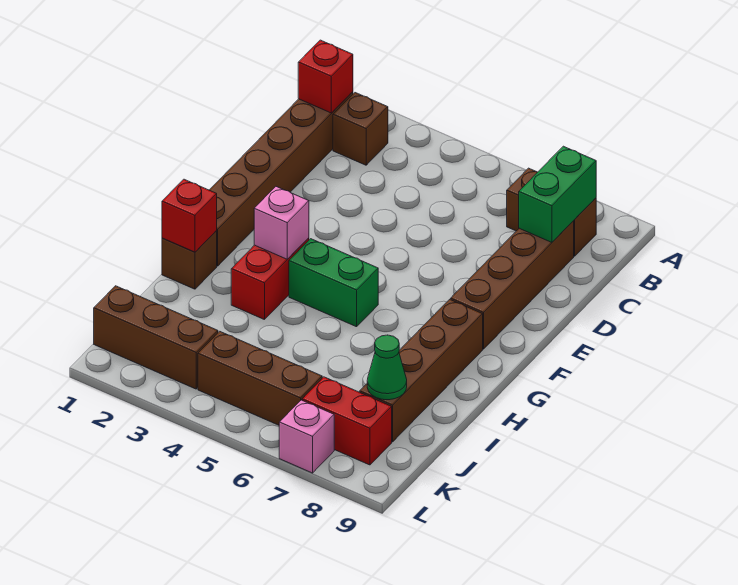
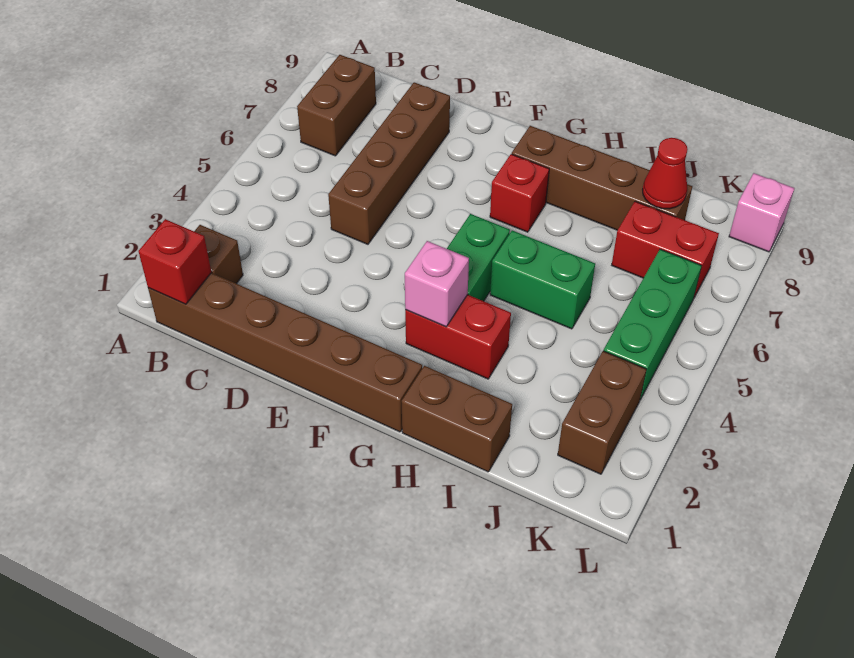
green brick B8:C8 level 2 -> green brick H5:I5 level 1
brown brick C8:F8 level 1 -> brown brick D5:D8 level 1
brown brick H1 level 1 -> brown brick H1:I1 level 1
red brick H1 level 2 -> red brick G7 level 1
green cone J8 level 2 -> red cone J8 level 2
brown brick K1:K3 level 1 -> brown brick K2:K3 level 1
brown brick K4:K6 level 1 -> green brick K4:K6 level 1
red brick K7:K8 level 1 -> red brick J7:K7 level 1
pink brick L7 level 1 -> pink brick L9 level 1

